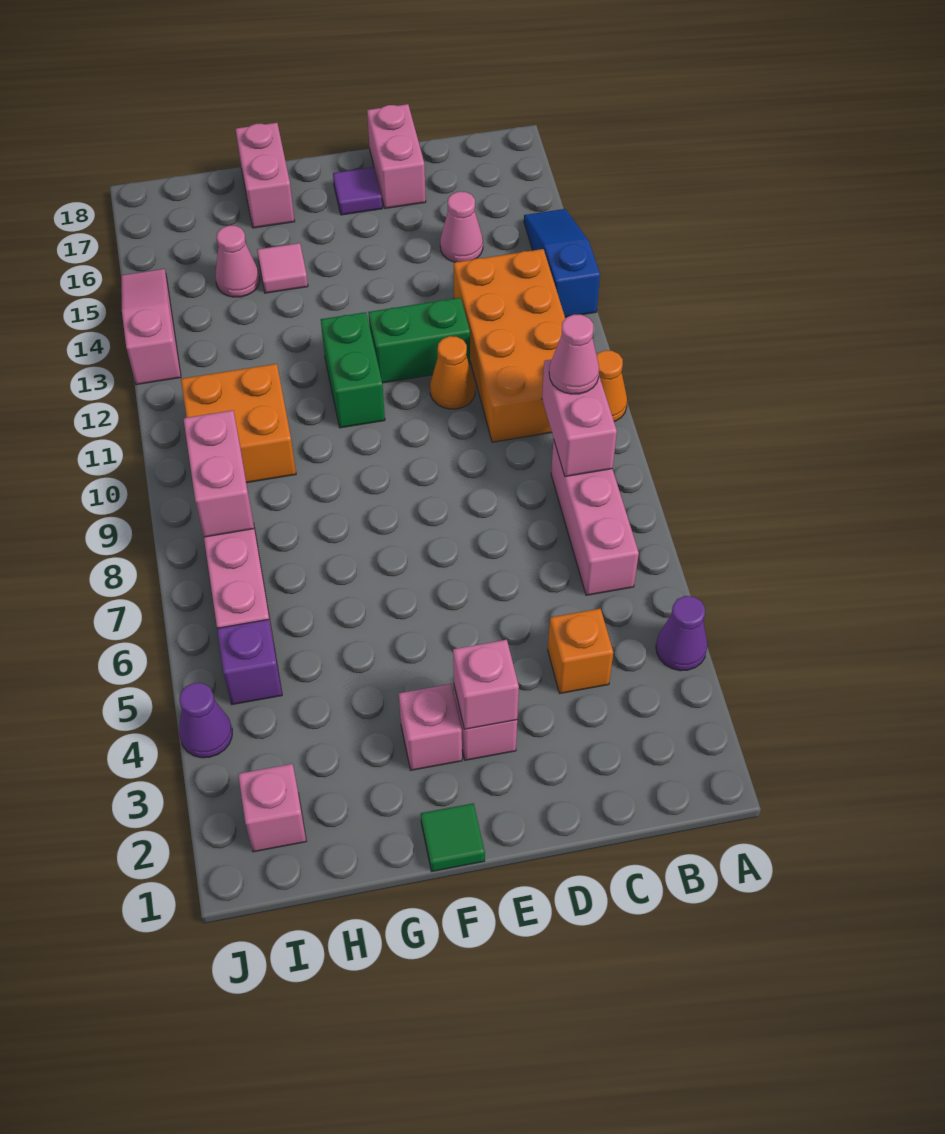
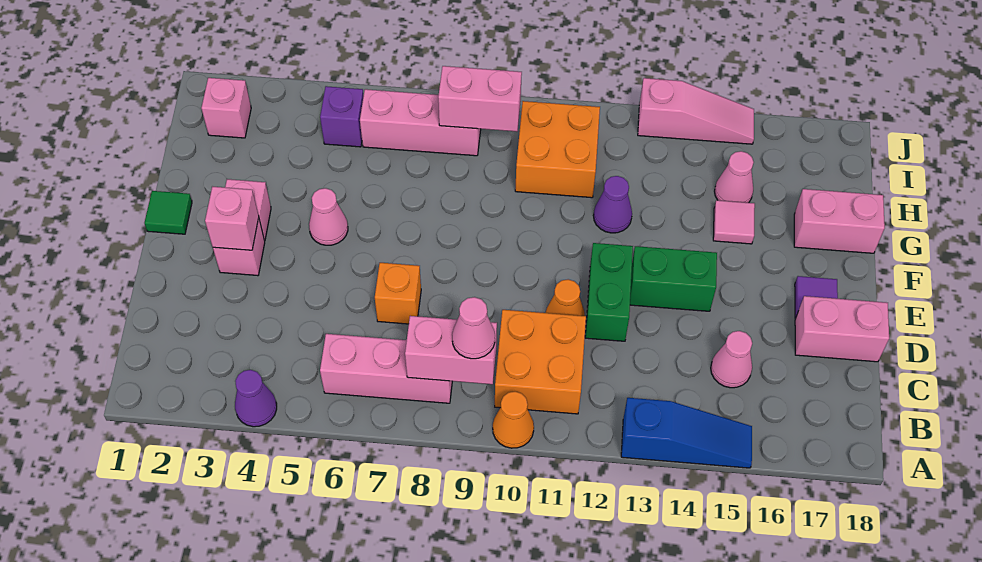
orange brick B10:C13 level 1 -> orange brick B10:C11 level 1
orange brick C4 level 1 -> orange brick D7 level 1
none -> pink cone F5 level 1
green brick F11:F12 level 1 -> green brick E13:E14 level 1
purple cone J4 level 1 -> purple cone G12 level 1

